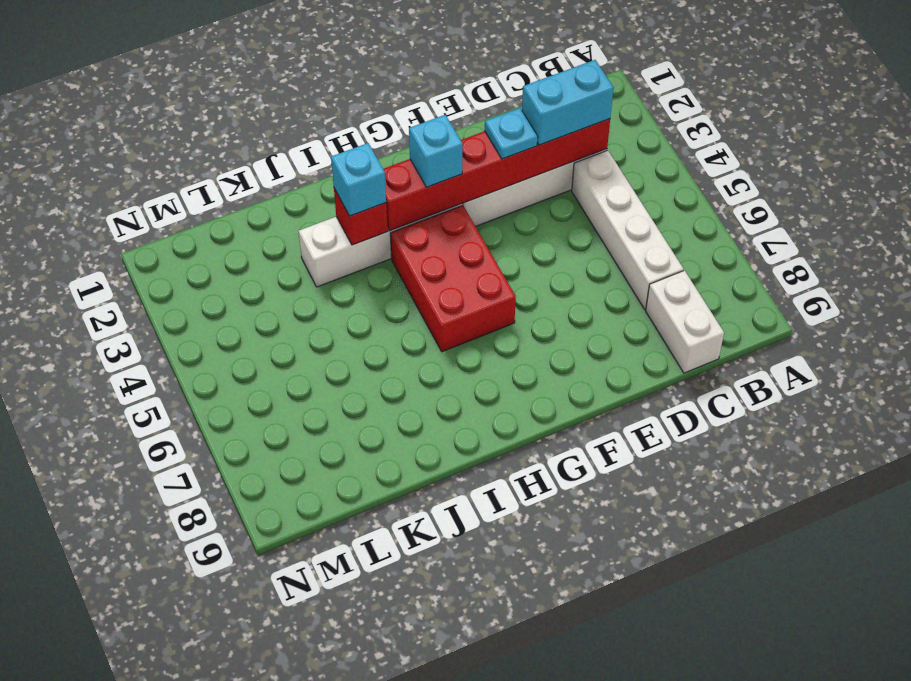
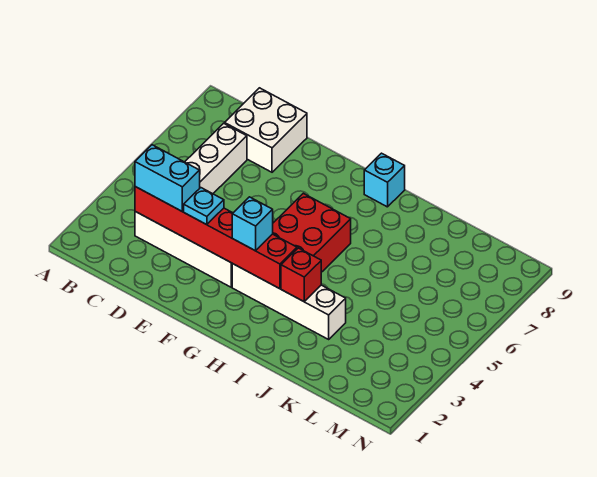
white brick C8:C9 level 1 -> white brick C8:D9 level 1
cyan brick I3 level 3 -> cyan brick H9 level 1

